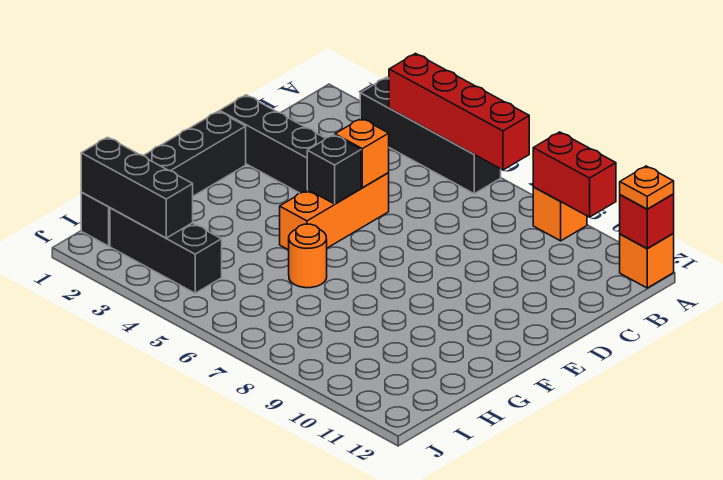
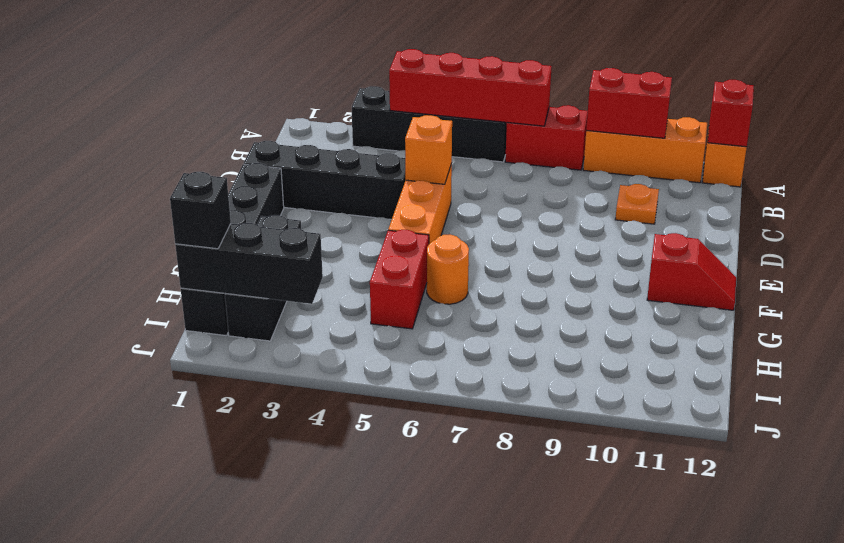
none -> red brick A7:A8 level 1
orange brick A9 level 1 -> orange brick A9:A11 level 1
orange plate A12 level 3 -> orange plate C10 level 1
black brick E5 level 2 -> black brick I1 level 3
none -> red slope F11:F12 level 1 top 11
none -> red brick G5:H5 level 1
black brick I2:I4 level 1 -> black brick G2:I2 level 1

